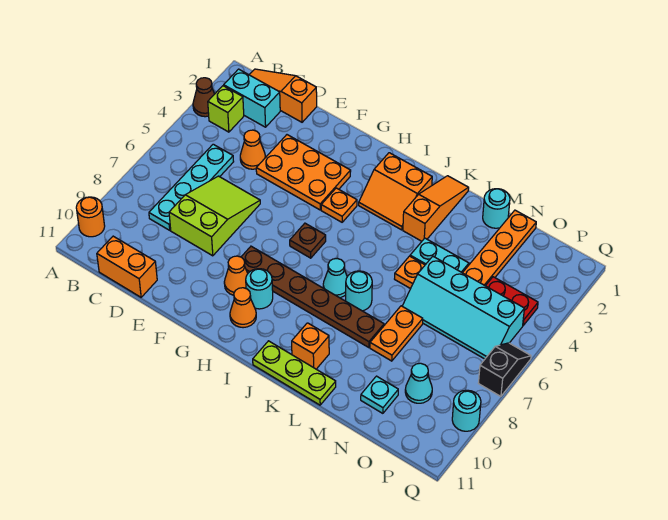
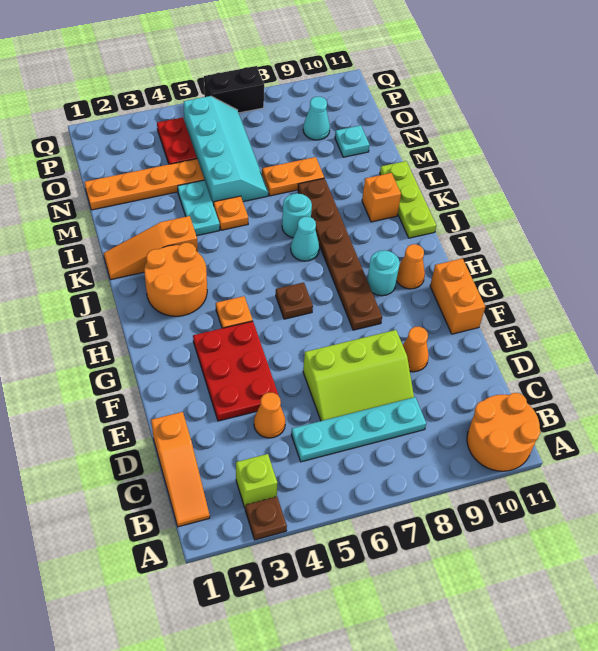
brown cone A3 level 1 -> brown plate A3 level 1
orange round brick A10 level 1 -> orange round brick A10:B11 level 1
cyan brick B2:C2 level 1 -> none
orange brick C11:D11 level 1 -> orange brick F11:G11 level 1
lime slope D6:E8 level 1 top 8 -> lime slope D6:E8 level 1 top E
orange plate E3:G4 level 1 -> red plate E3:G4 level 1
orange cone G9 level 1 -> orange cone E9 level 1
orange slope I2:J3 level 1 top 2 -> orange round brick I2:J3 level 1
cyan round brick M1 level 1 -> none
black slope Q6:Q7 level 1 top 7 -> black brick Q6:Q7 level 1
cyan round brick Q9 level 1 -> none

